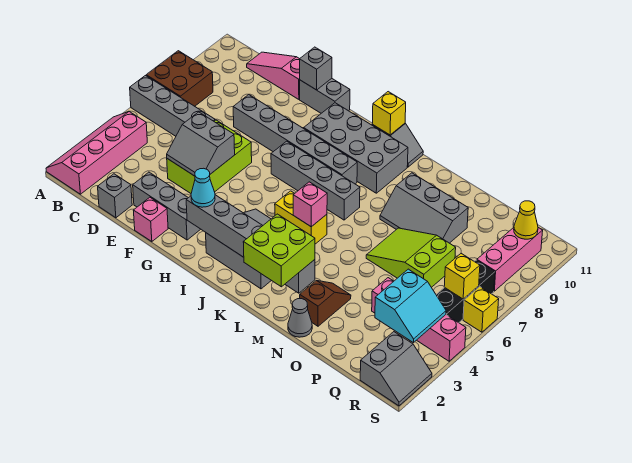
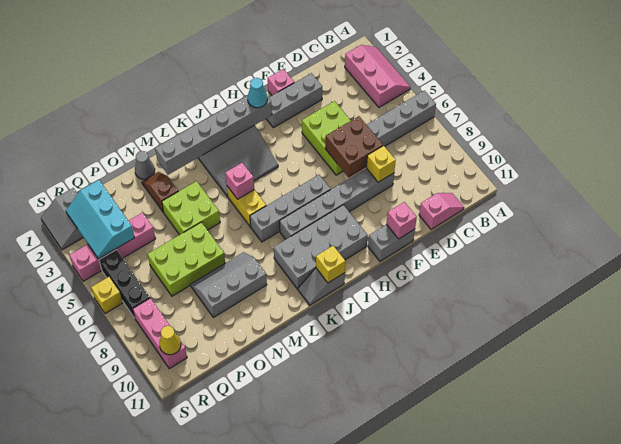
pink slope A1:B4 level 1 top B -> pink slope A2:B4 level 1 top B
brown brick A7:B8 level 1 -> brown brick E6:F7 level 2
pink slope C11:E11 level 1 top E -> pink slope C11:D11 level 1 top D
grey brick D1 level 1 -> none
grey slope E4:F5 level 2 top 5 -> none
grey brick F11 level 2 -> pink brick F11 level 2
yellow brick J5:K5 level 1 -> yellow brick K5:K6 level 1
lime brick L1:M2 level 3 -> lime brick M4:N5 level 1
brown slope N2:N3 level 1 top 2 -> brown slope N2:N3 level 1 top 3
lime slope N6:P7 level 1 top P -> lime brick N6:P7 level 1
cyan slope Q3:R4 level 2 top Q -> cyan slope Q2:R4 level 2 top Q
yellow brick R6 level 2 -> yellow brick E8 level 2

